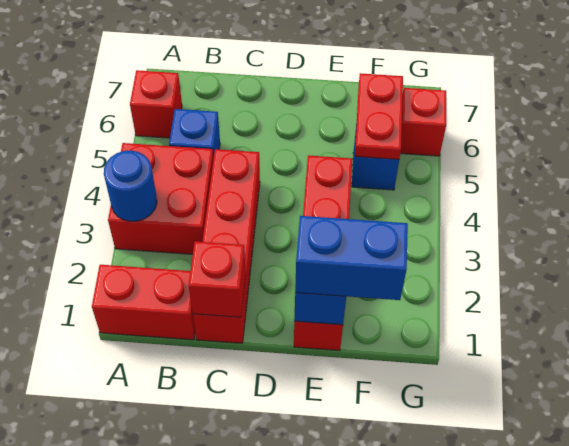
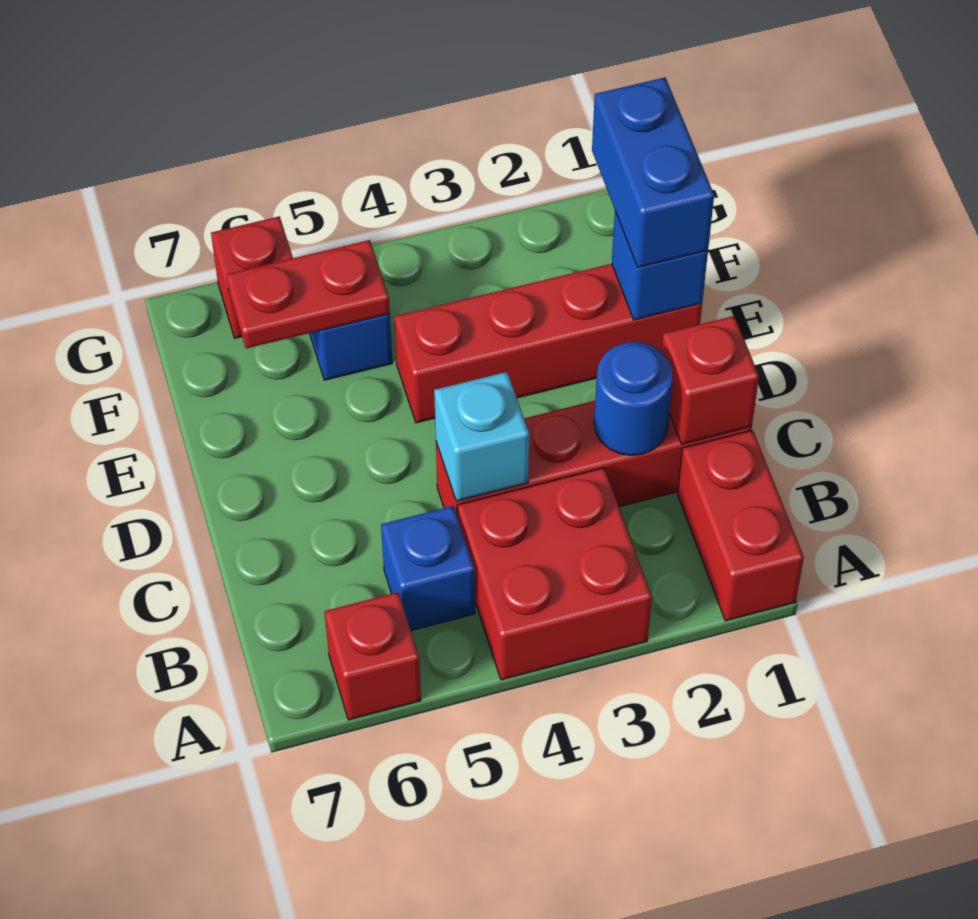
blue round brick A3 level 2 -> blue round brick C2 level 2
none -> cyan brick C4 level 2

